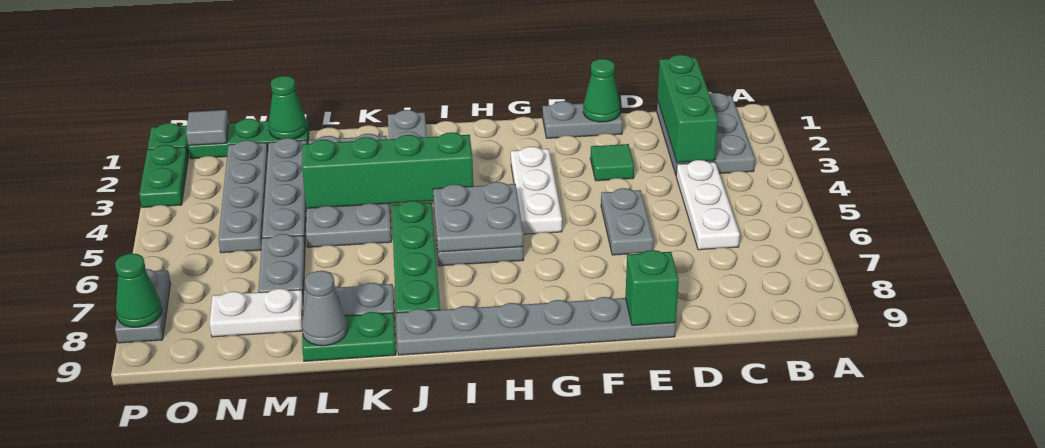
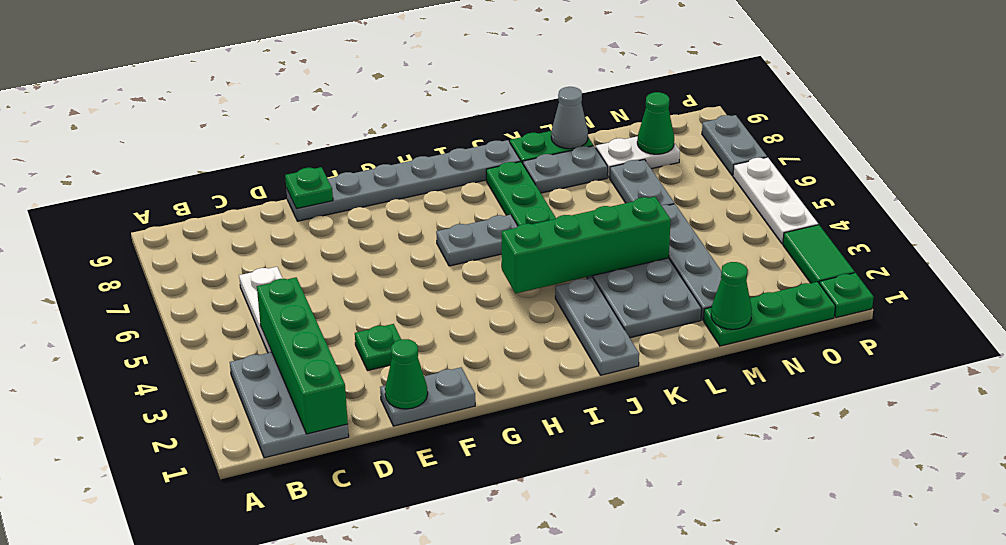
green brick C1:C3 level 2 -> green brick C1:C4 level 2
green tile E3 level 1 -> green plate E3 level 1
grey plate E5:E6 level 1 -> none
green brick E9 level 2 -> green plate E9 level 2
white plate G3:G5 level 1 -> white plate P4:P6 level 1
grey plate H5:I6 level 2 -> none
grey plate N2:N5 level 1 -> none
grey tile O1 level 2 -> none
green plate P2:P3 level 1 -> green tile P2:P3 level 1
green cone P8 level 2 -> green cone N8 level 2

